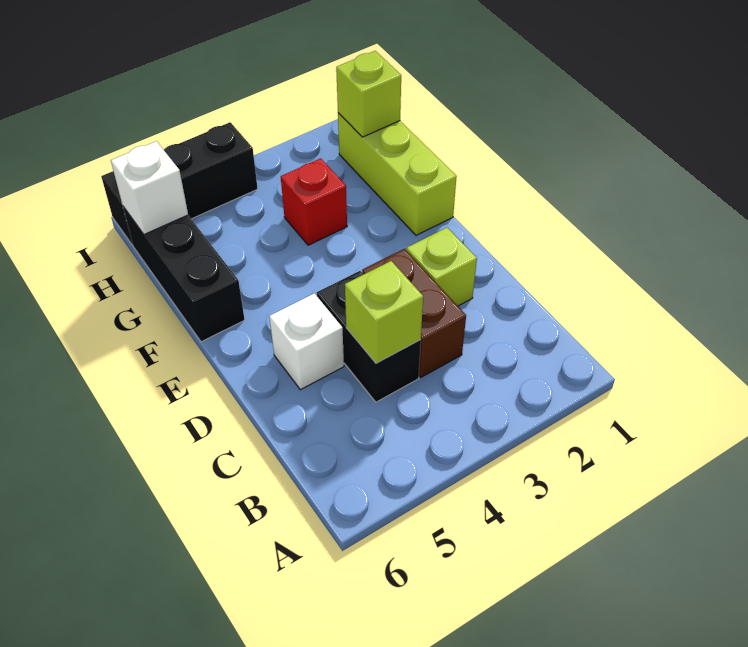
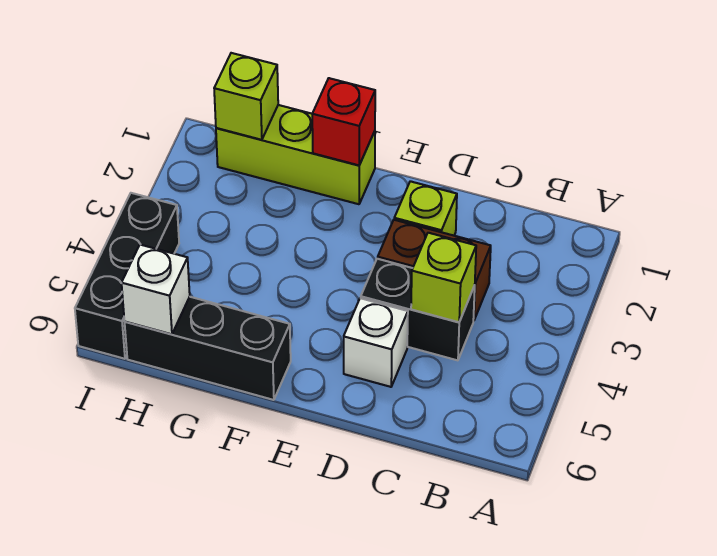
red brick G3 level 1 -> red brick F1 level 2

